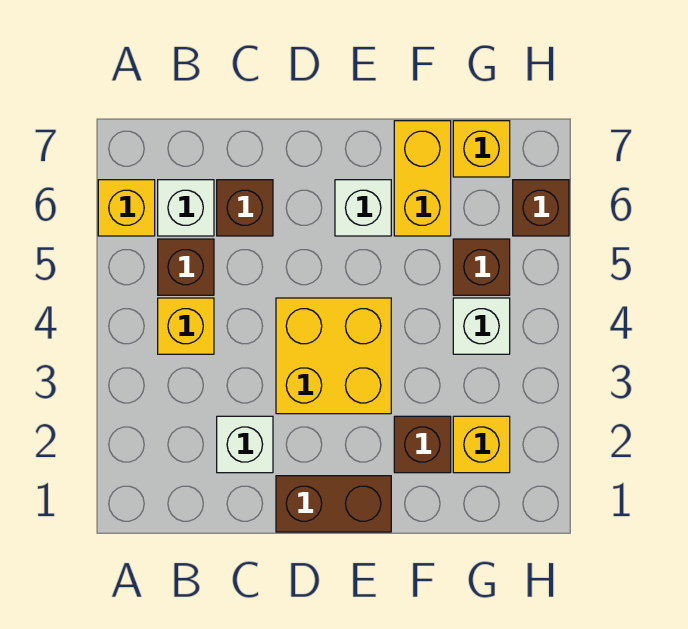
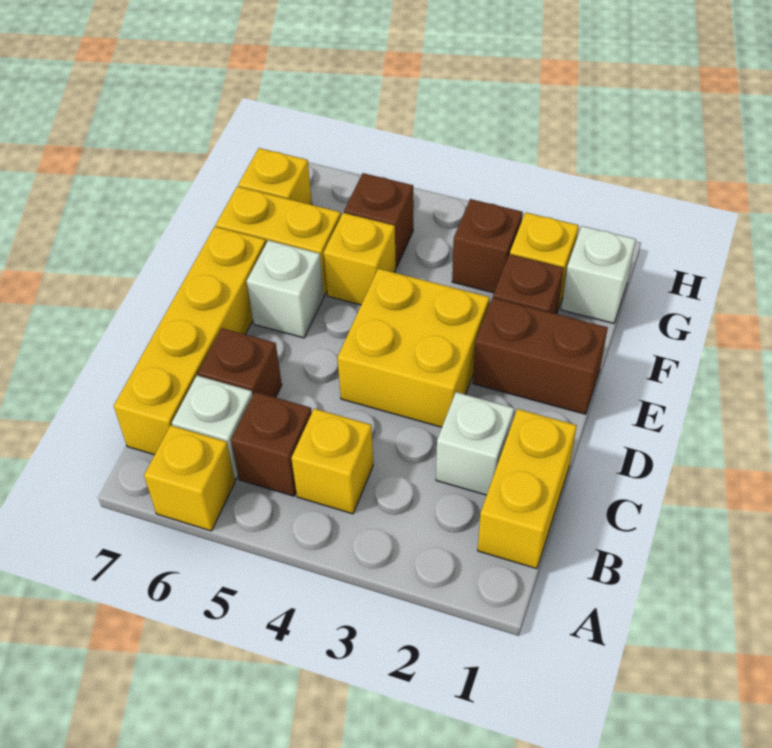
none -> yellow brick B1:C1 level 1
none -> yellow brick B7:E7 level 1
brown brick D1:E1 level 1 -> brown brick E1:E2 level 1
none -> yellow brick F5 level 1
white brick G4 level 1 -> white brick G1 level 1
brown brick H6 level 1 -> brown brick G3 level 1

